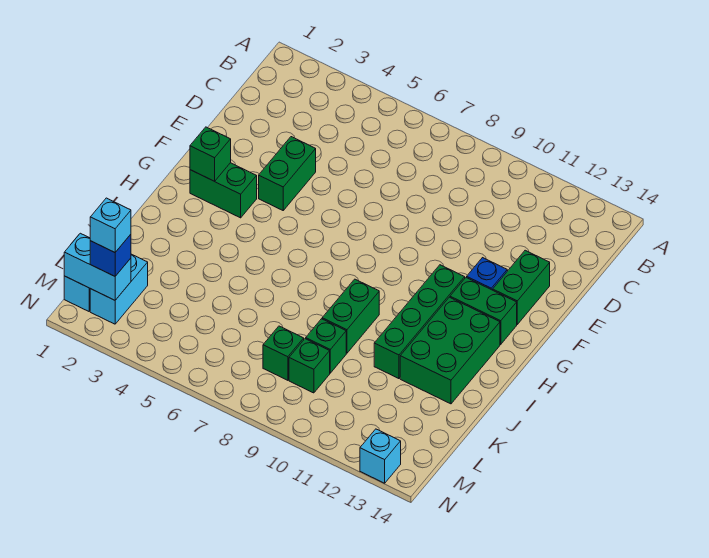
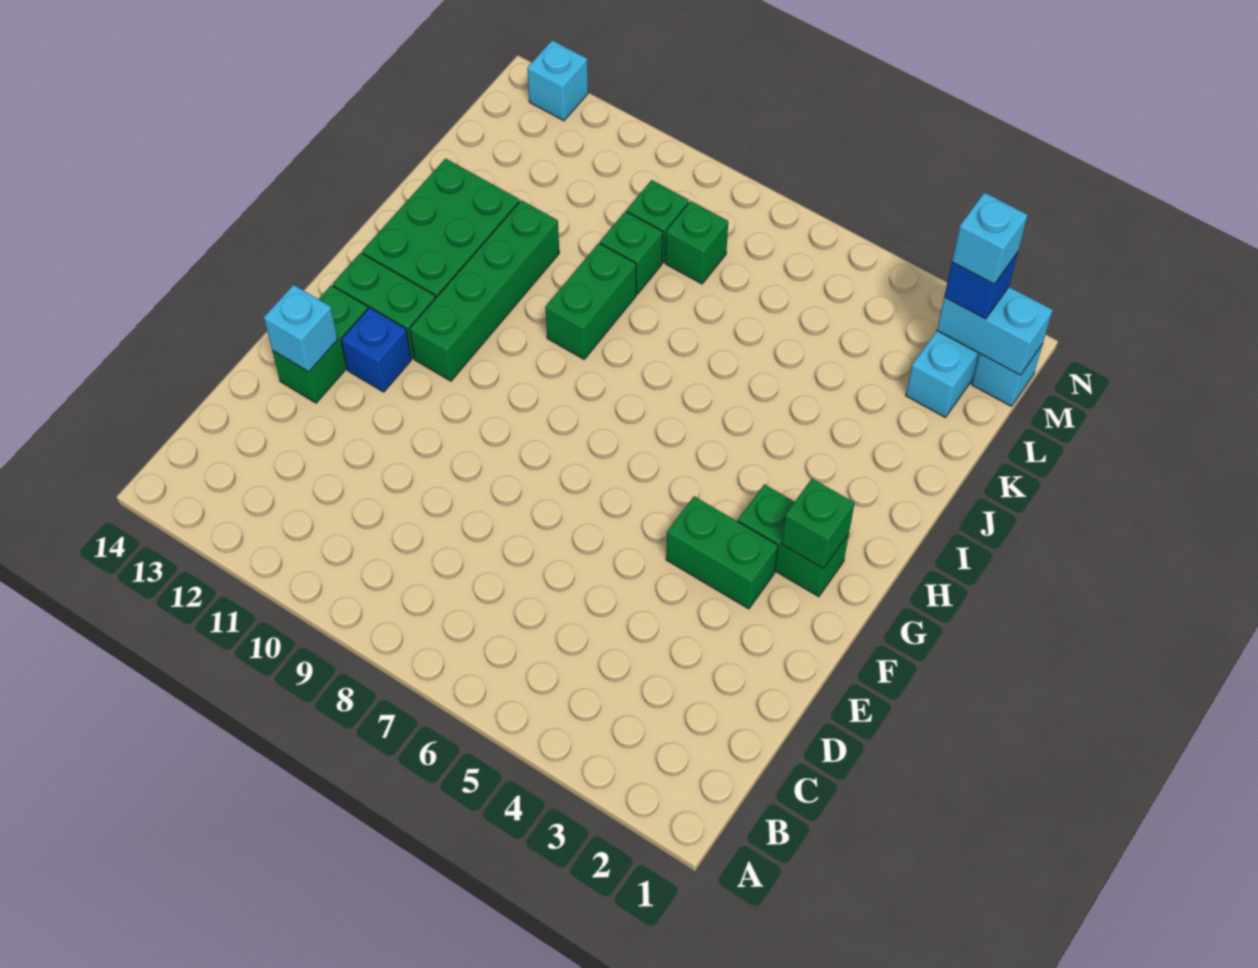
green brick E4:F4 level 1 -> green brick F3:F4 level 1
none -> cyan brick E13 level 2

